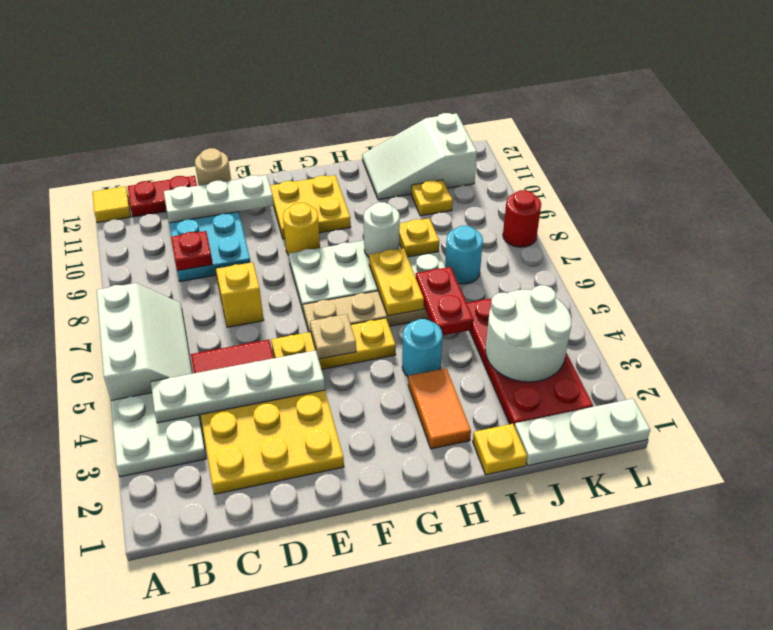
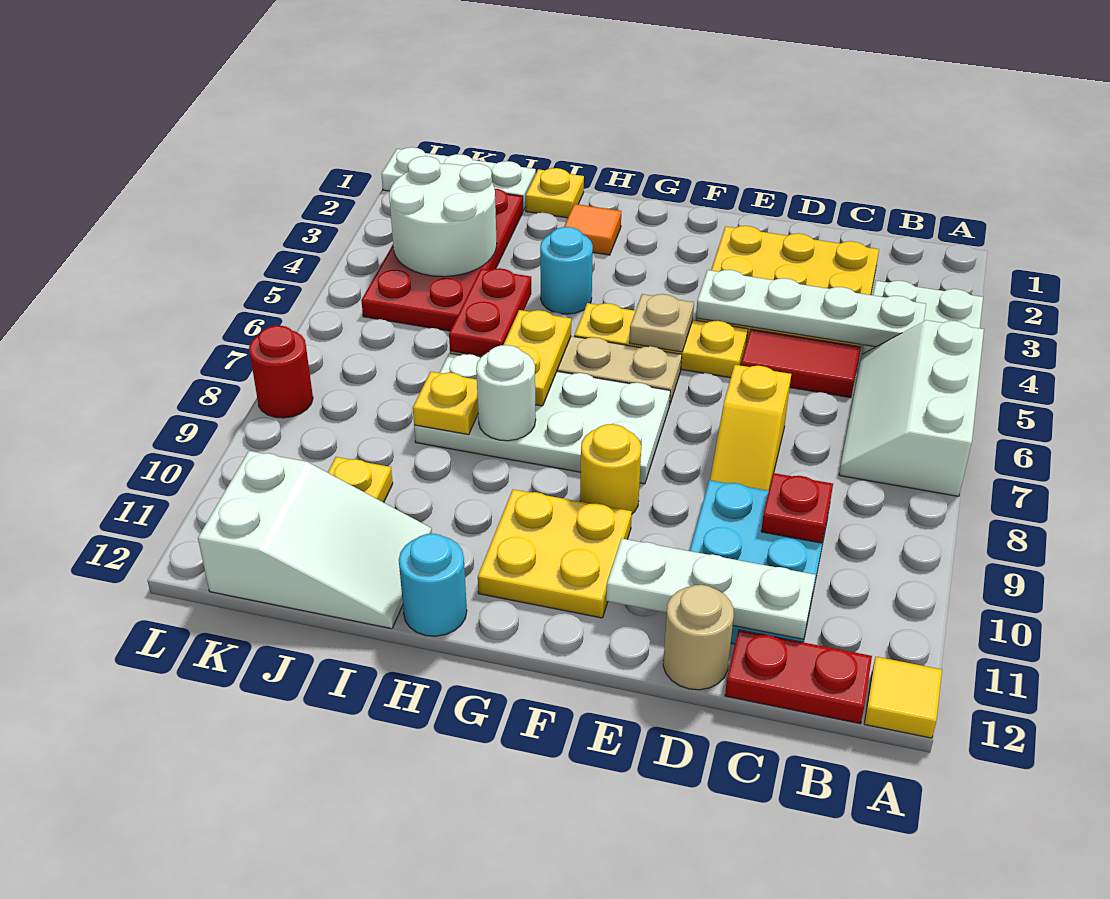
orange tile H2:H3 level 1 -> orange tile H2 level 1
cyan round brick J7 level 1 -> cyan round brick H12 level 1

